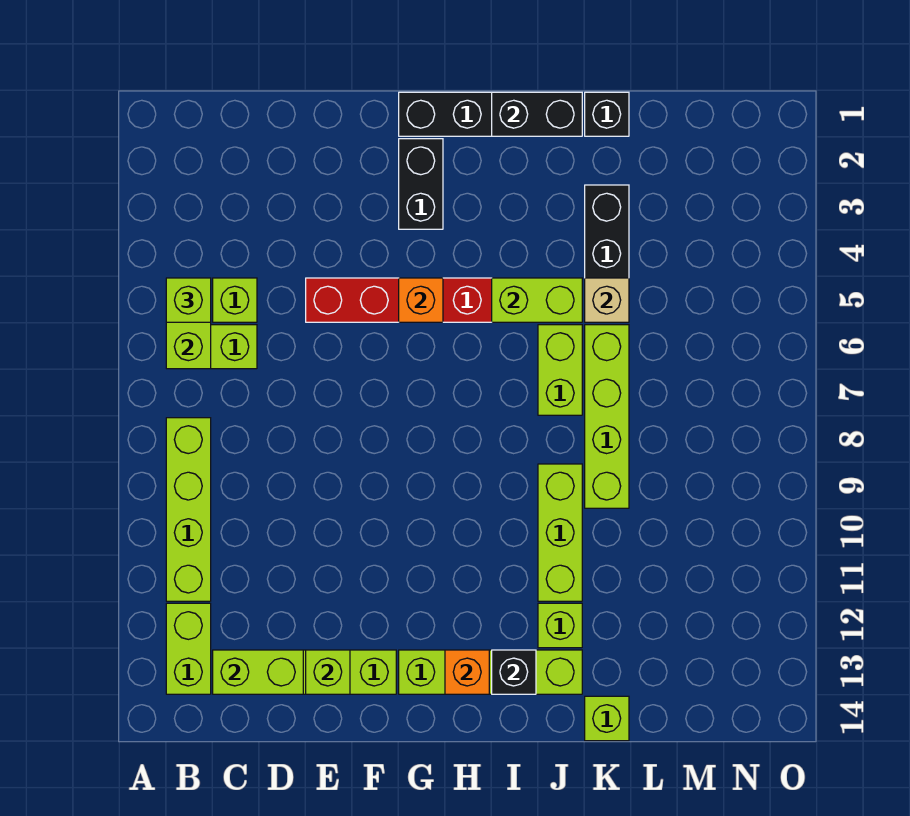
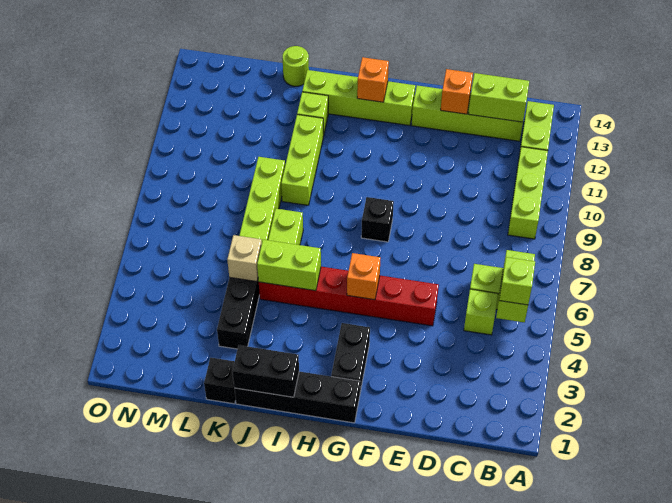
lime brick B8:B11 level 1 -> lime brick B9:B11 level 1
lime brick E13 level 2 -> orange brick E13 level 2
black brick I13 level 2 -> black brick G8 level 1
lime brick K14 level 1 -> lime round brick K14 level 1

